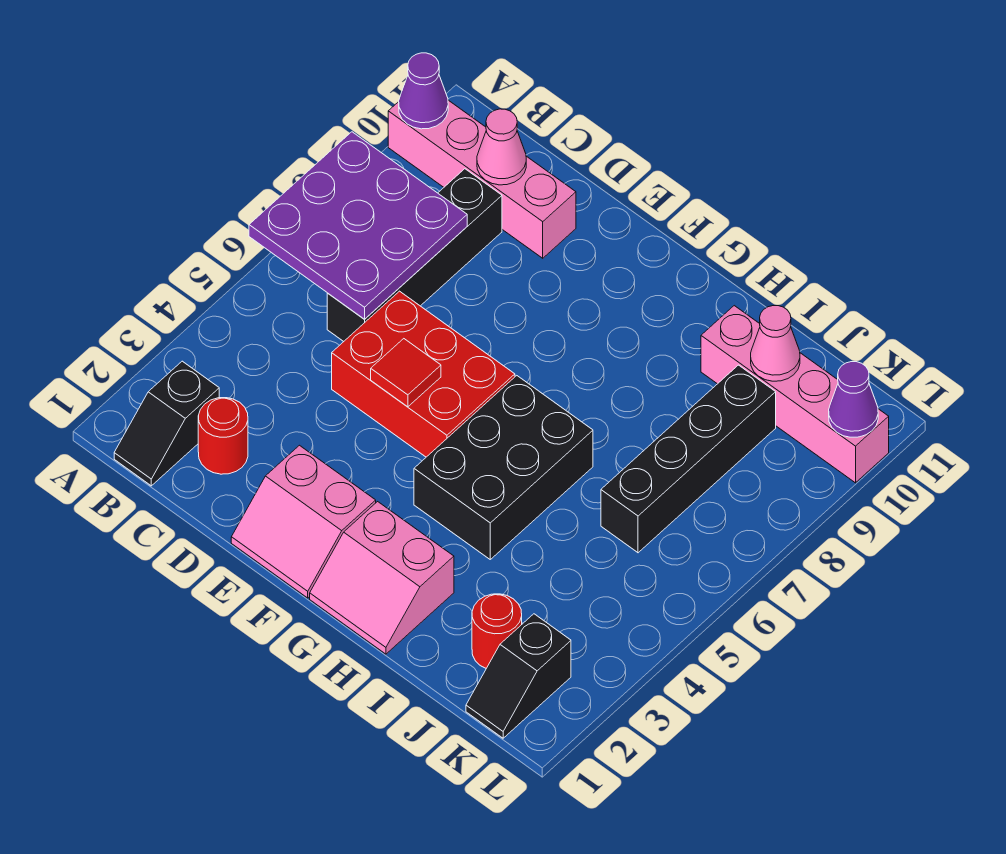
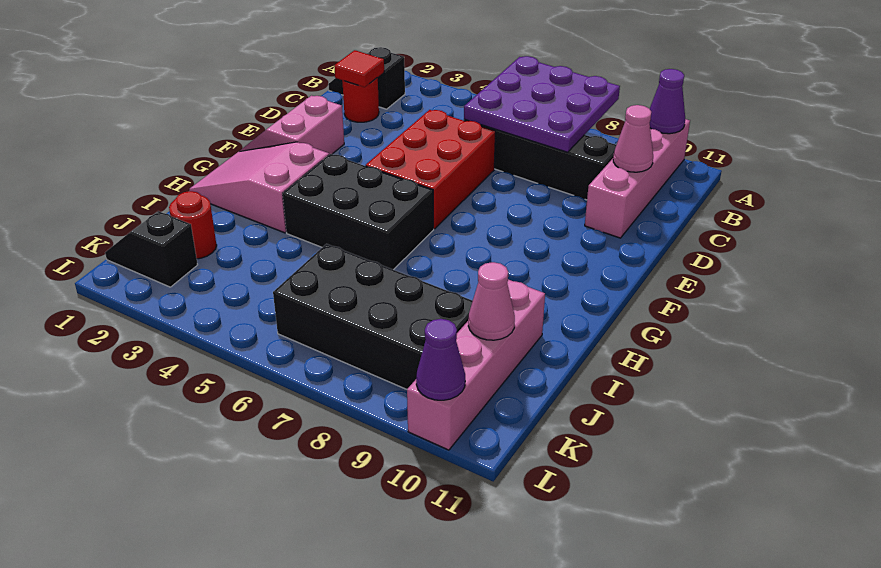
red tile E5 level 2 -> red tile C2 level 2
pink slope G1:H2 level 1 top 2 -> pink slope G1:H3 level 1 top 3
black brick J6:J9 level 1 -> black brick J6:K9 level 1

